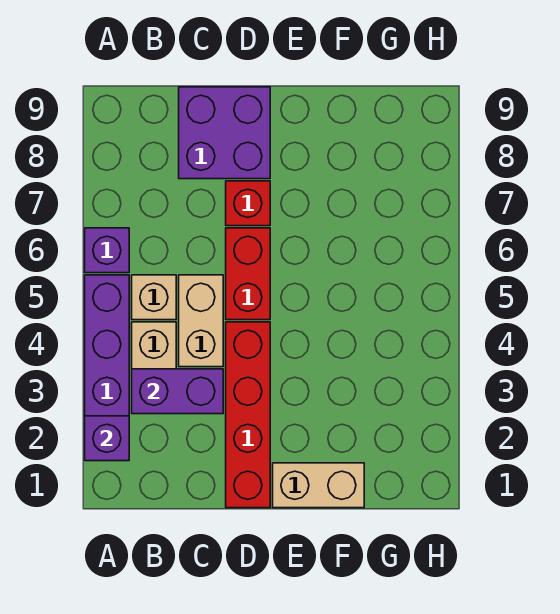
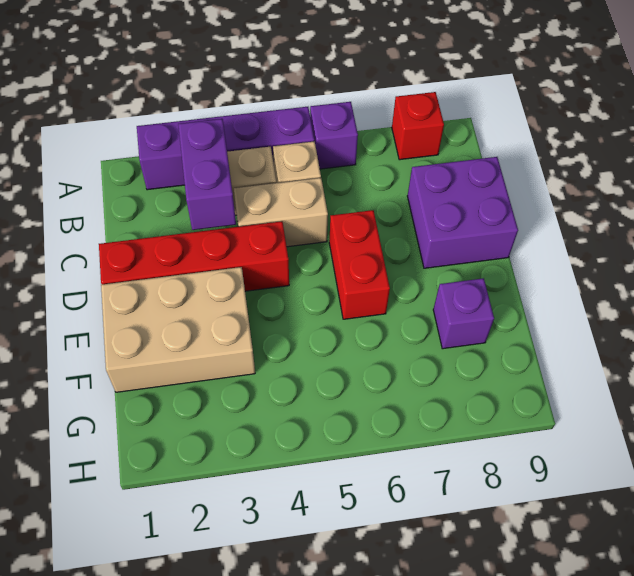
purple brick A2 level 2 -> purple brick F8 level 1
red brick D5:D6 level 1 -> red brick D6:E6 level 1
red brick D7 level 1 -> red brick A8 level 1
tan brick E1:F1 level 1 -> tan brick E1:F3 level 1

